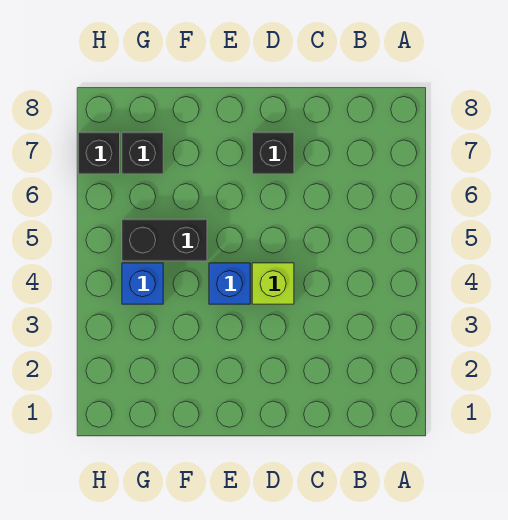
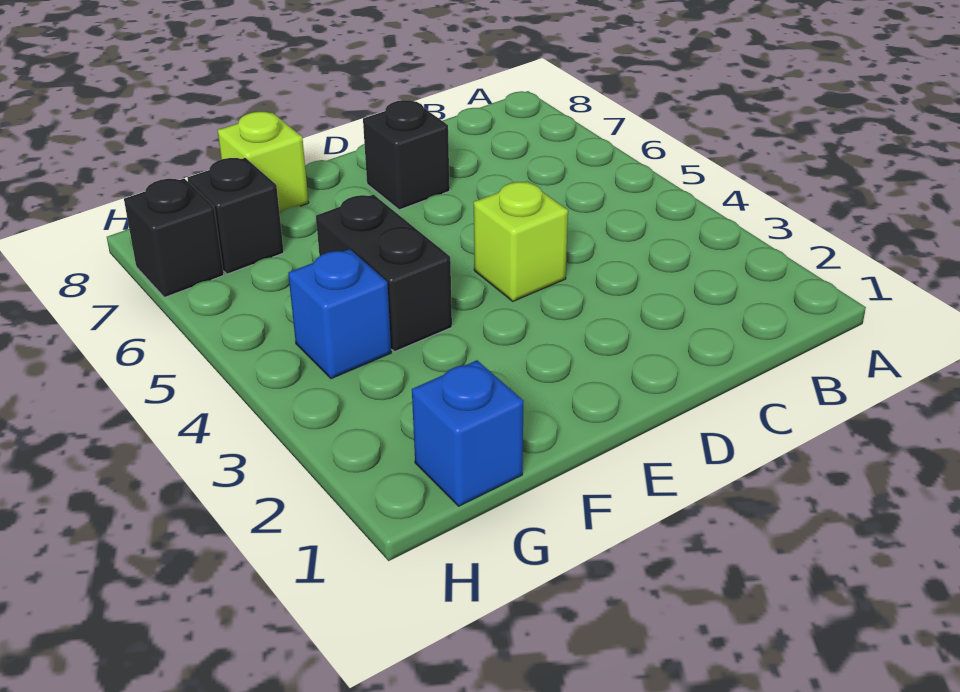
blue brick E4 level 1 -> blue brick G1 level 1
black brick F5:G5 level 1 -> black brick F4:F5 level 1
none -> lime brick F8 level 1

